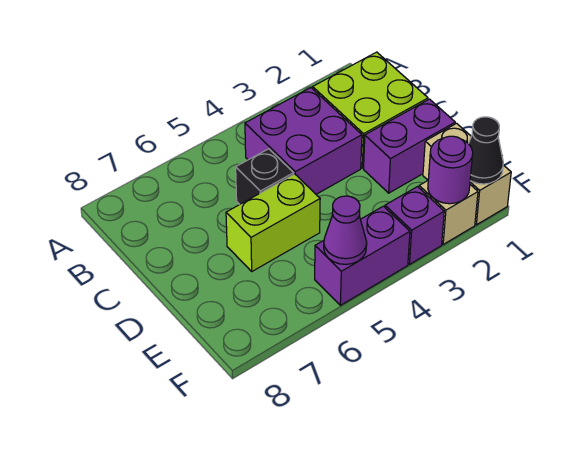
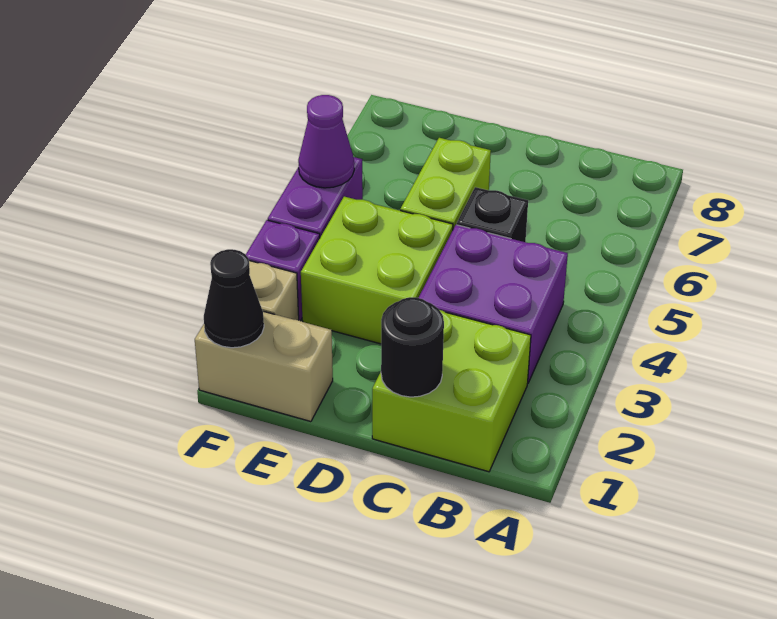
none -> black round brick C1 level 2
purple brick D1:D2 level 1 -> none
none -> lime brick D3:E4 level 1
purple round brick F2 level 2 -> none

